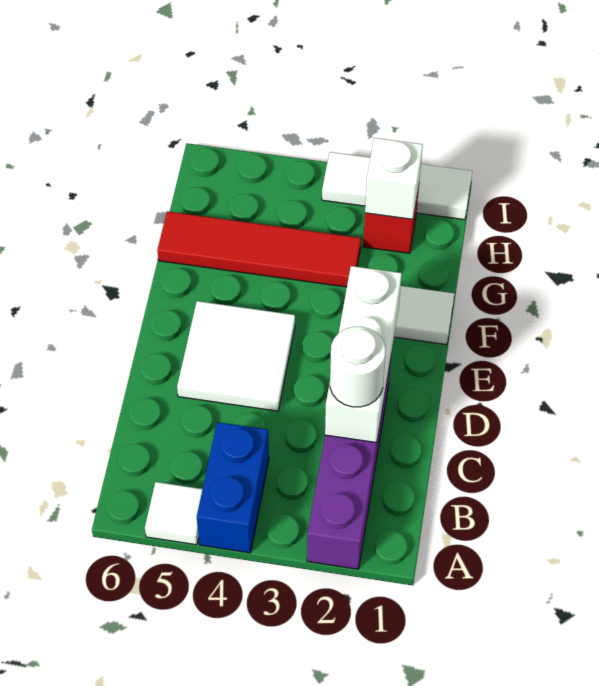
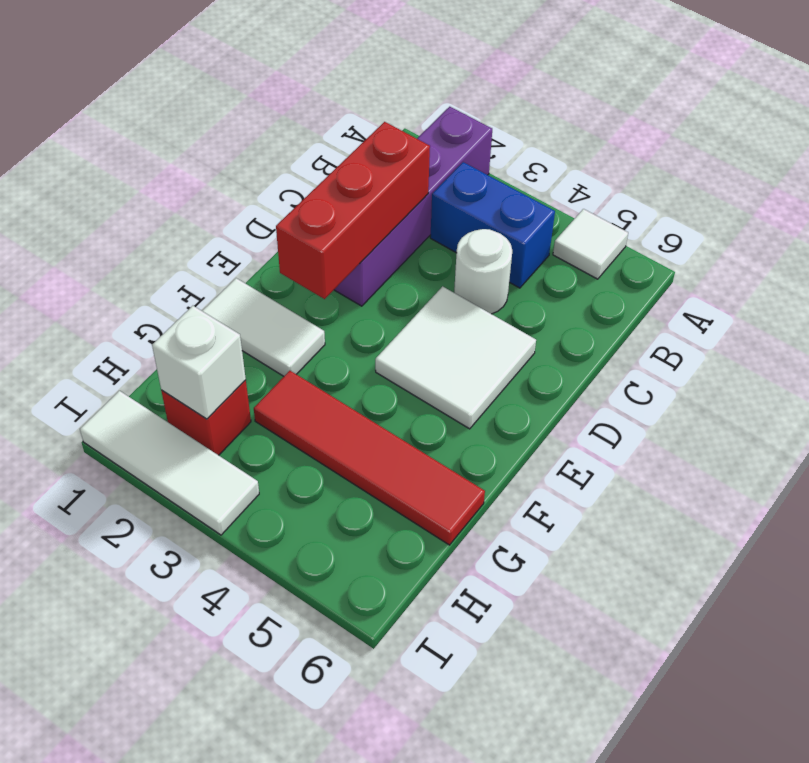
blue brick A4:B4 level 1 -> blue brick B3:B4 level 1
white brick C2:E2 level 2 -> red brick C2:E2 level 2
white round brick C2 level 3 -> white round brick C4 level 1

